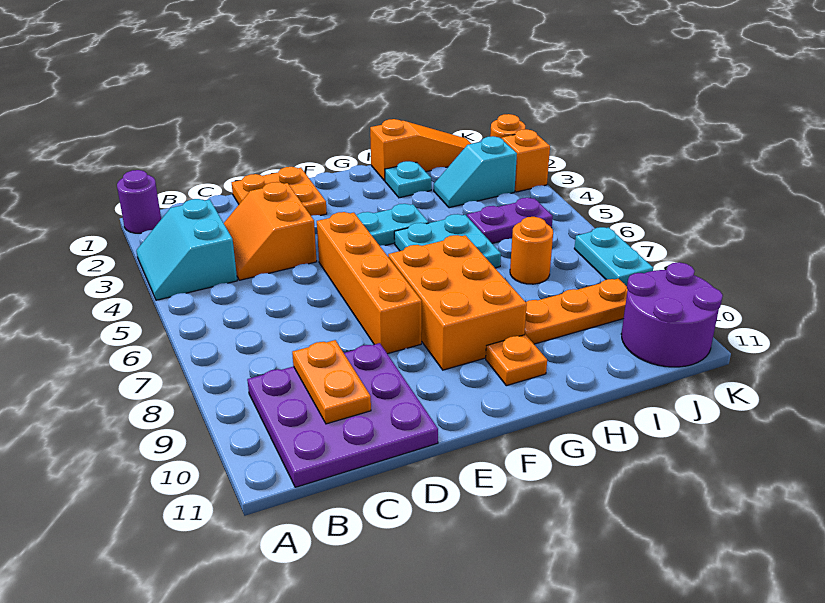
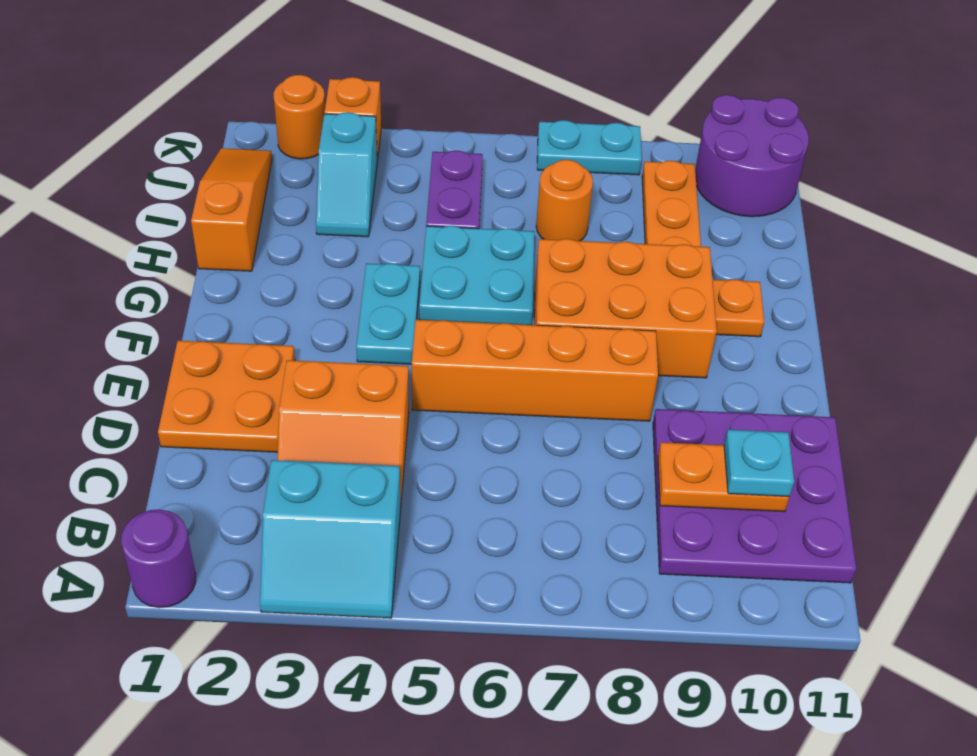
cyan plate H2 level 1 -> cyan plate C10 level 3

